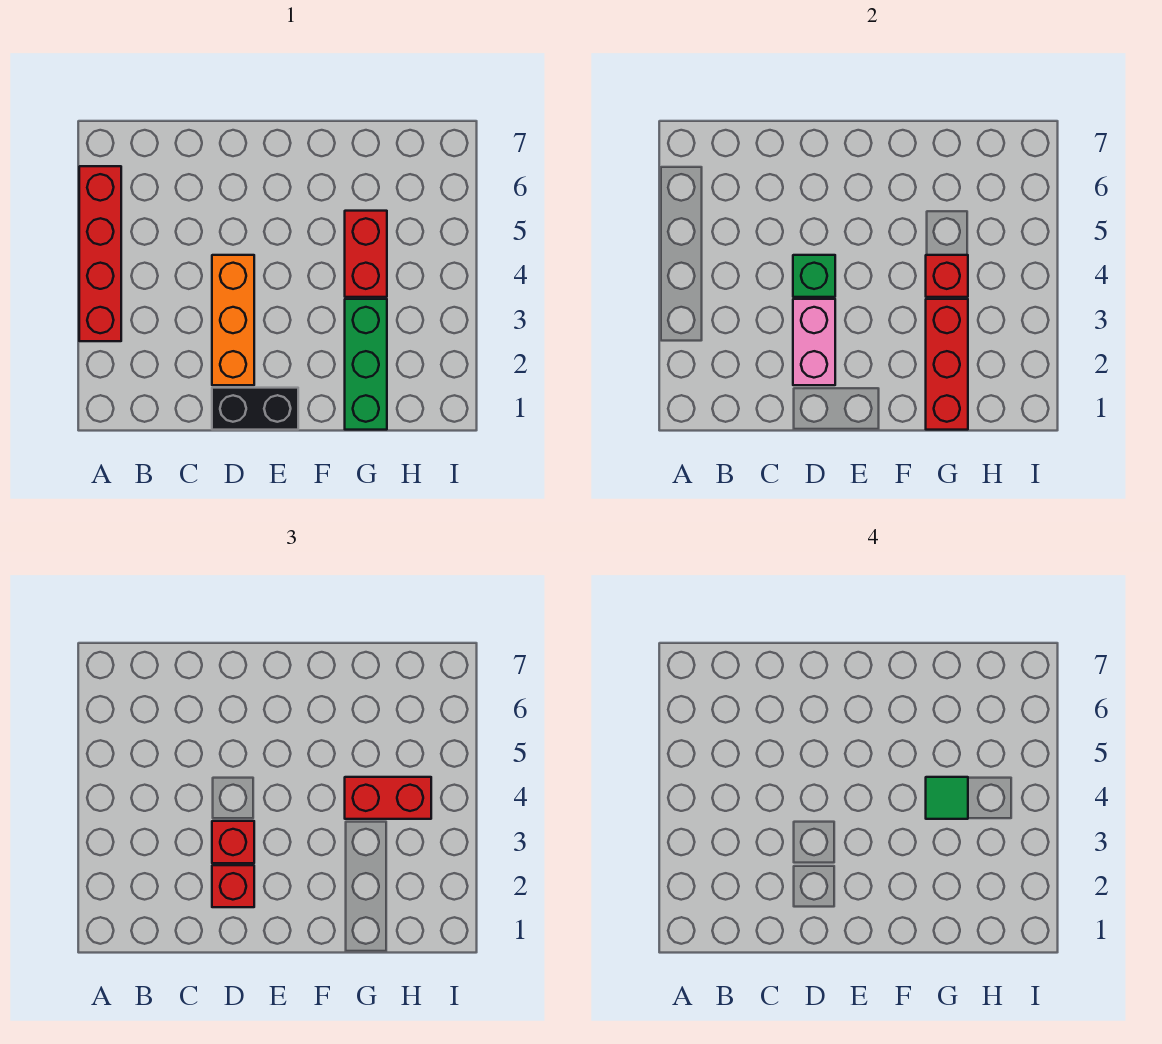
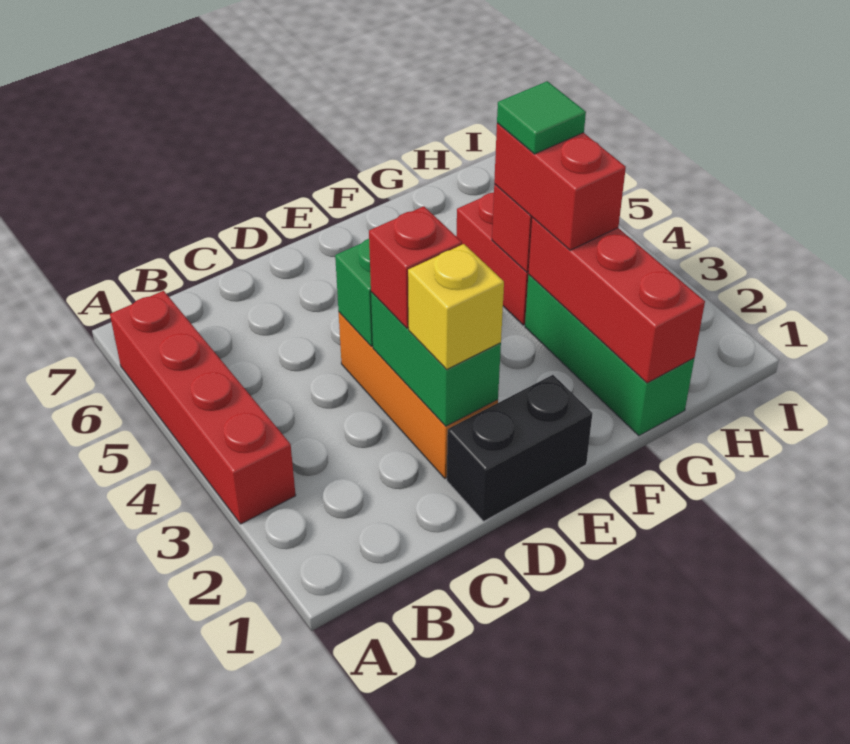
pink brick D2:D3 level 2 -> green brick D2:D3 level 2
red brick D2 level 3 -> yellow brick D2 level 3
red brick G4:H4 level 3 -> red brick G3:G4 level 3

